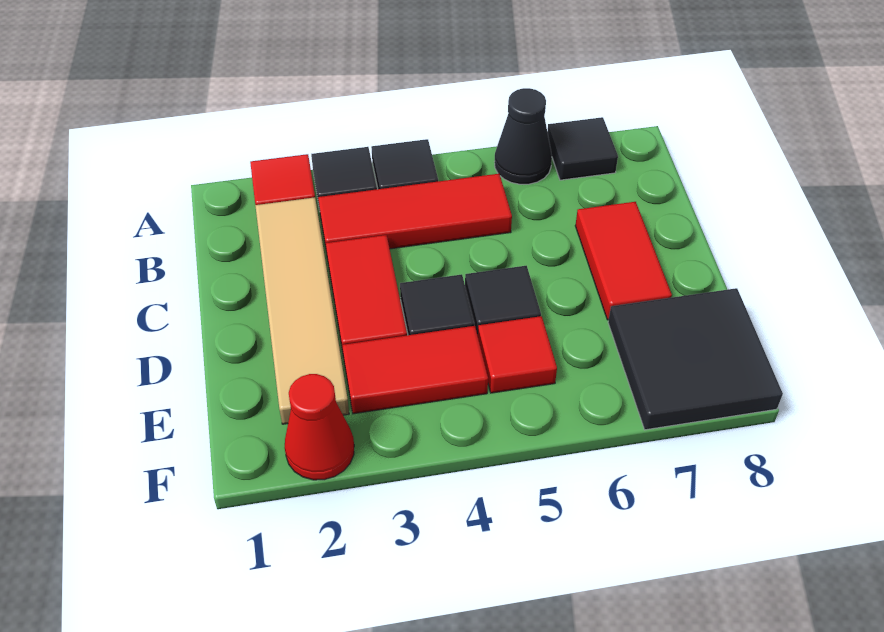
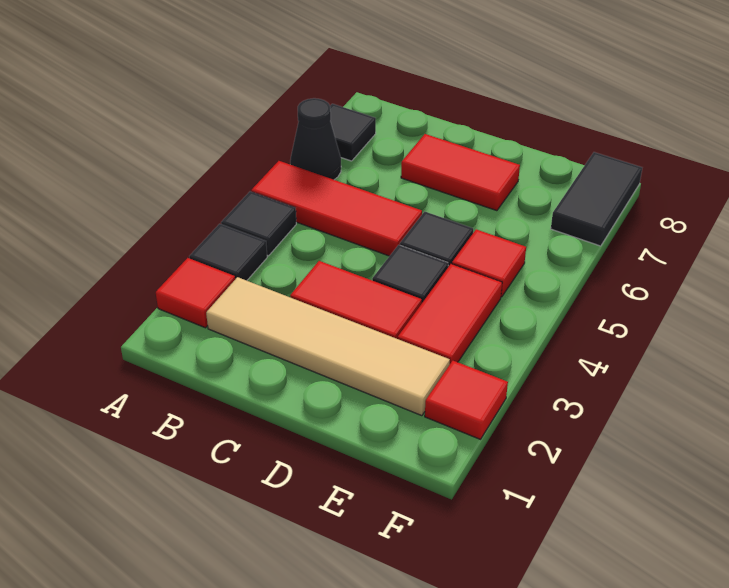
red tile B3:B5 level 1 -> red tile A5:C5 level 1
black tile E7:F8 level 1 -> black tile F7:F8 level 1
red cone F2 level 1 -> red tile F2 level 1

